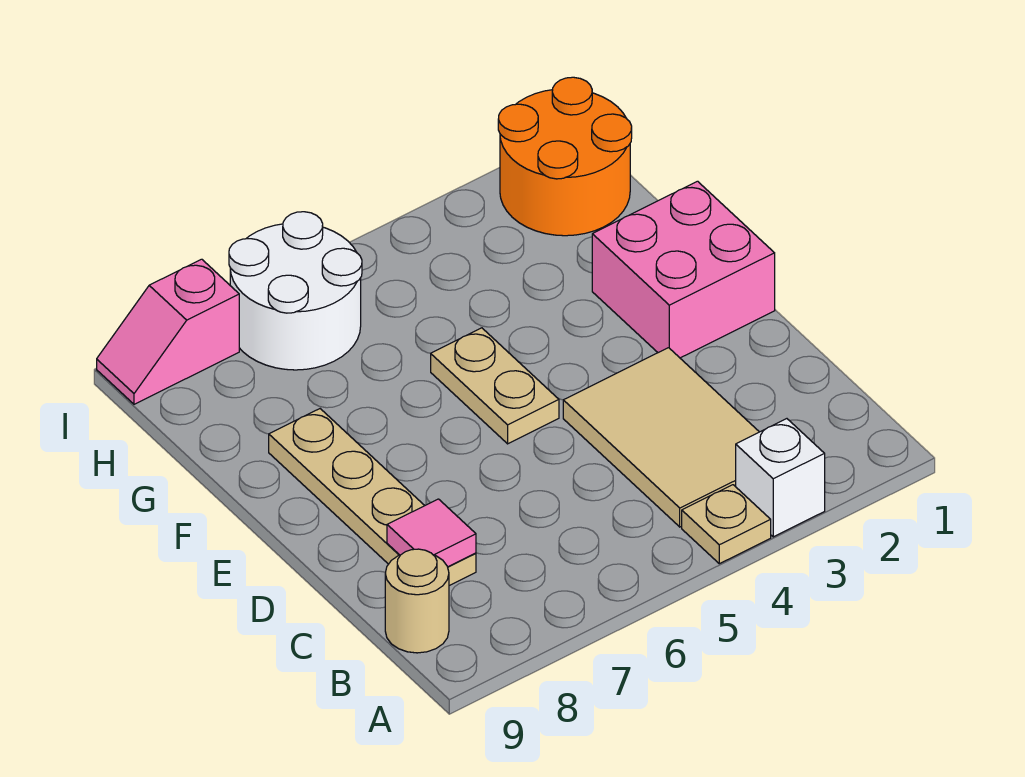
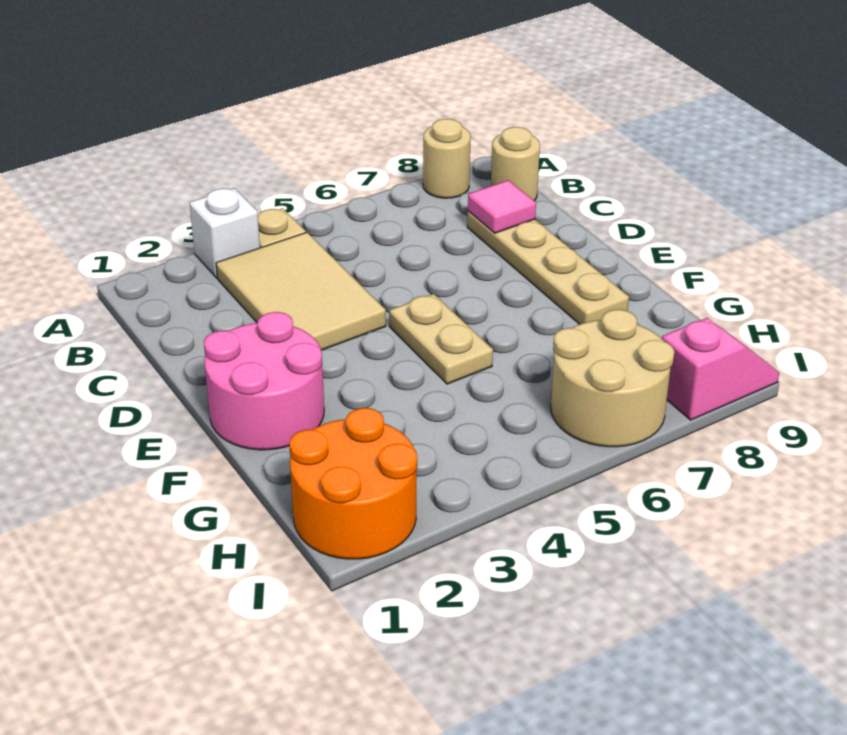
none -> tan round brick A8 level 1
pink brick E1:F2 level 1 -> pink round brick E1:F2 level 1
white round brick H6:I7 level 1 -> tan round brick H6:I7 level 1

